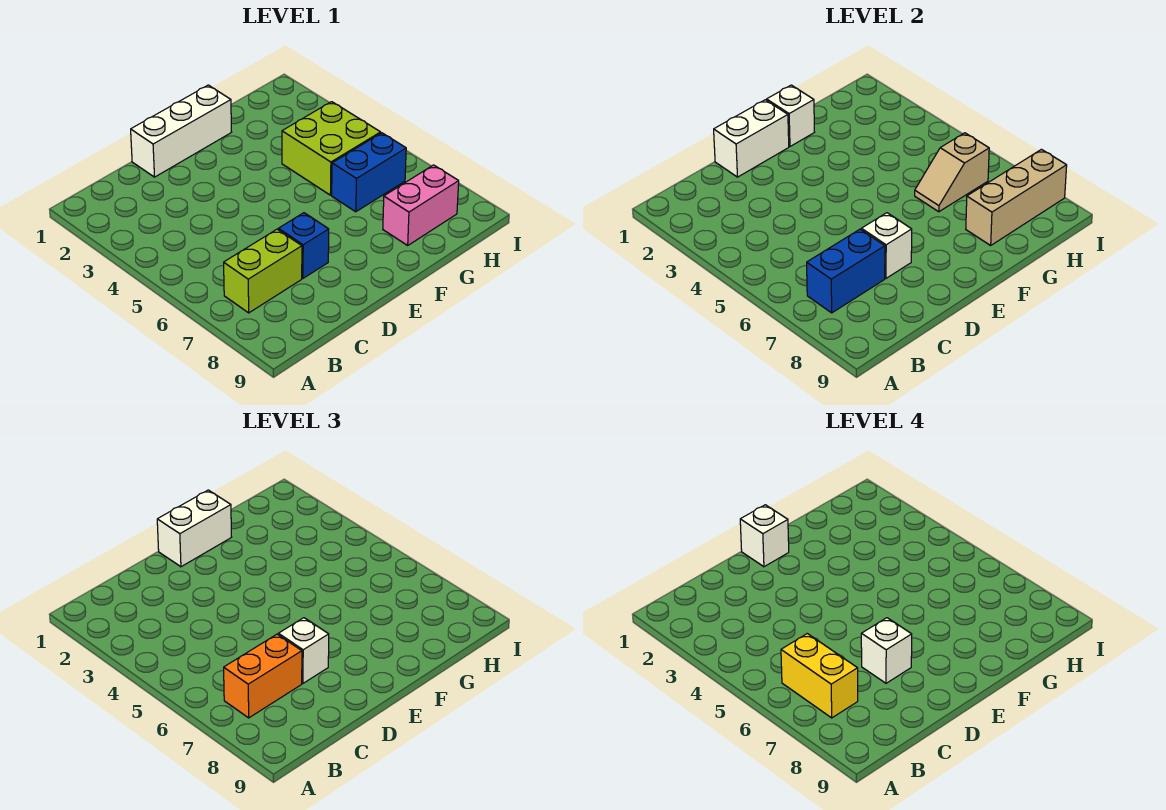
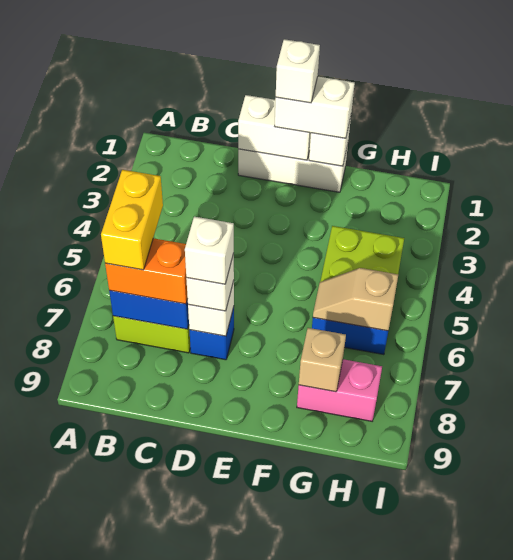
tan brick G8:I8 level 2 -> tan brick G8 level 2

